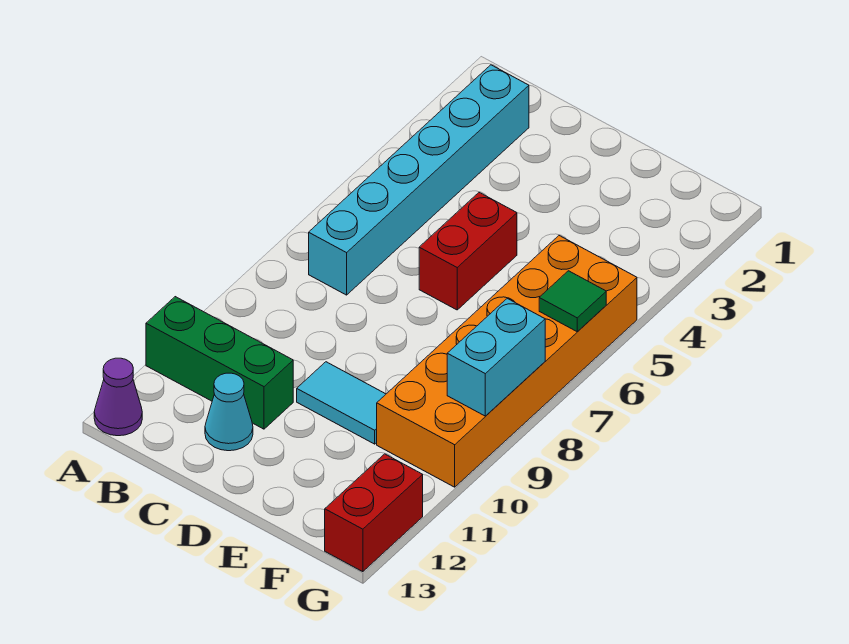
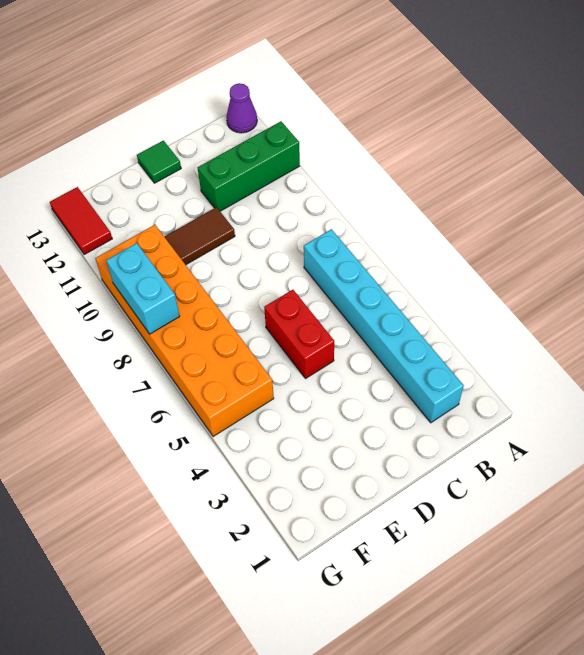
cyan cone C12 level 1 -> none
cyan tile D10:E10 level 1 -> brown tile D10:E10 level 1
green tile G6 level 2 -> green tile D13 level 1
red brick G12:G13 level 1 -> red tile G12:G13 level 1

